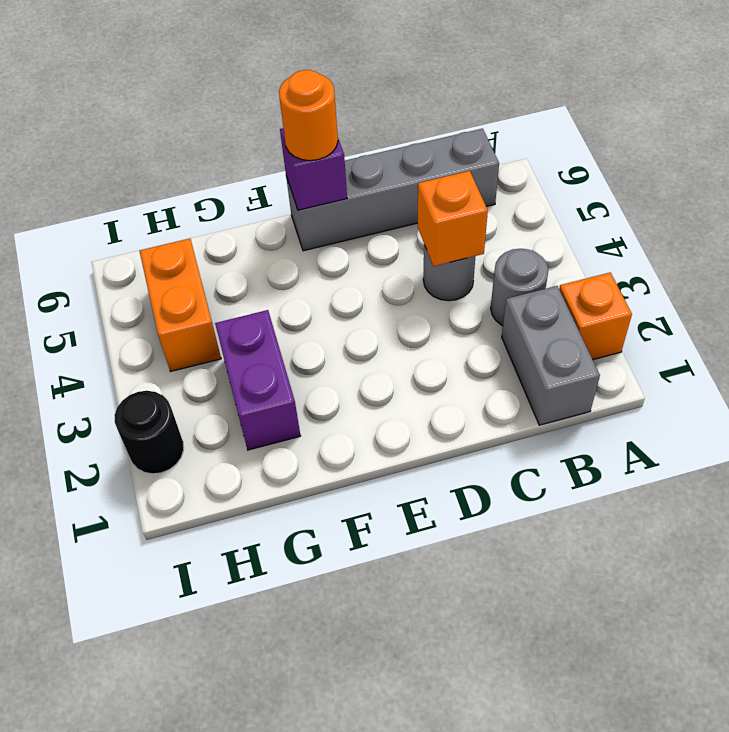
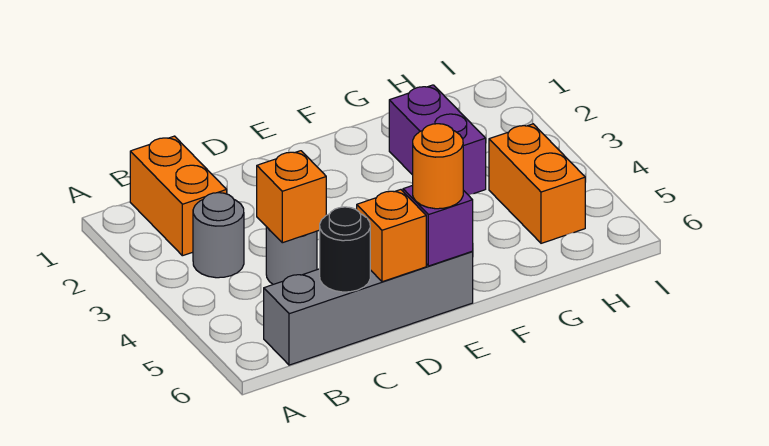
orange brick A2 level 1 -> orange brick D6 level 2
grey brick B1:B2 level 1 -> orange brick B1:B2 level 1
black round brick I2 level 1 -> black round brick C6 level 2

